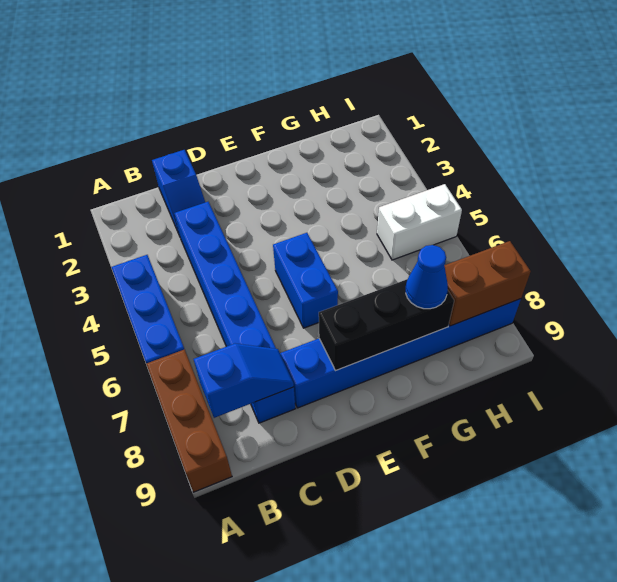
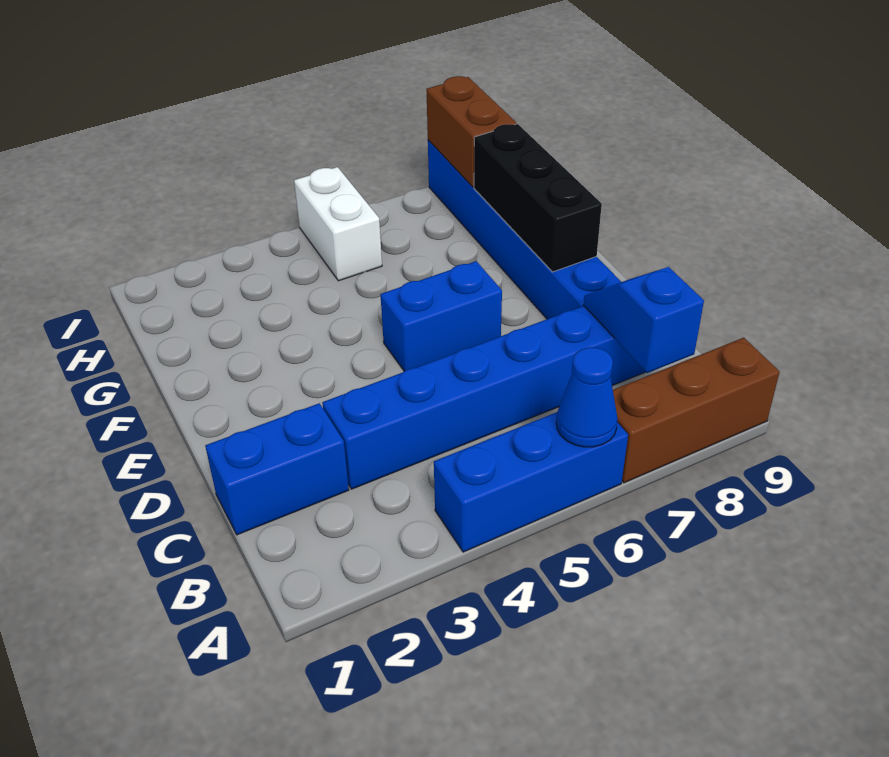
blue slope C1:C2 level 1 top 1 -> blue brick C1:C2 level 1
blue cone G8 level 3 -> blue cone A6 level 2

